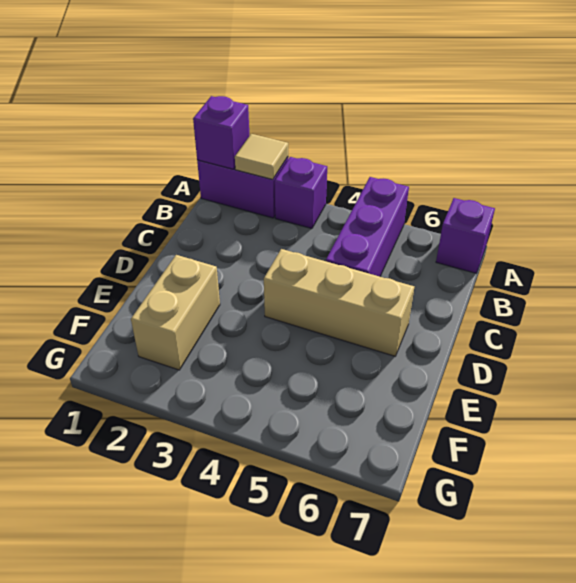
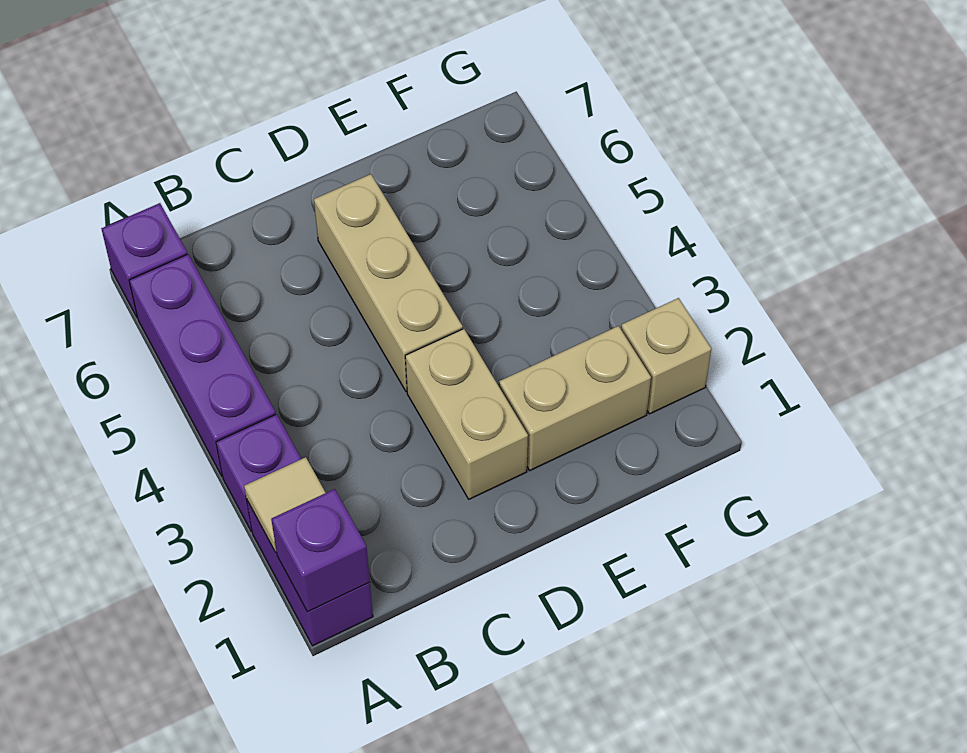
purple brick A5:C5 level 1 -> purple brick A4:A6 level 1
none -> tan brick D2:D3 level 1
none -> tan brick G2 level 1

